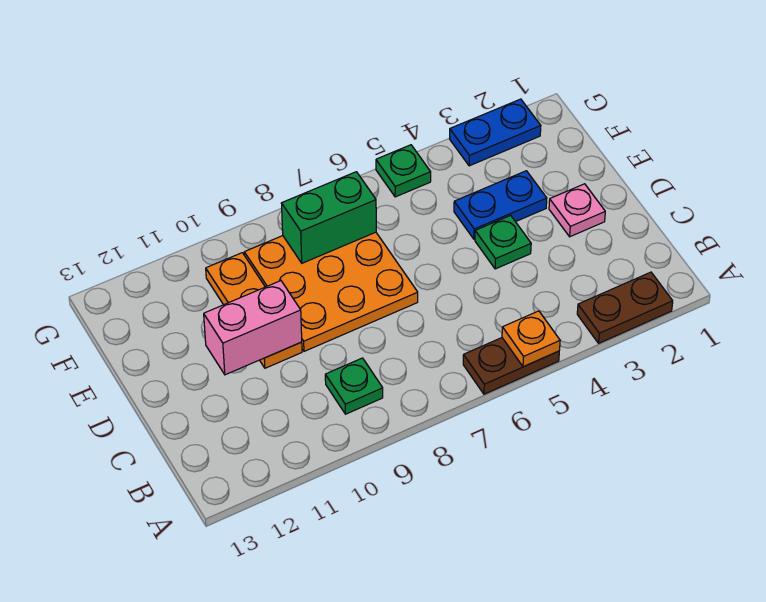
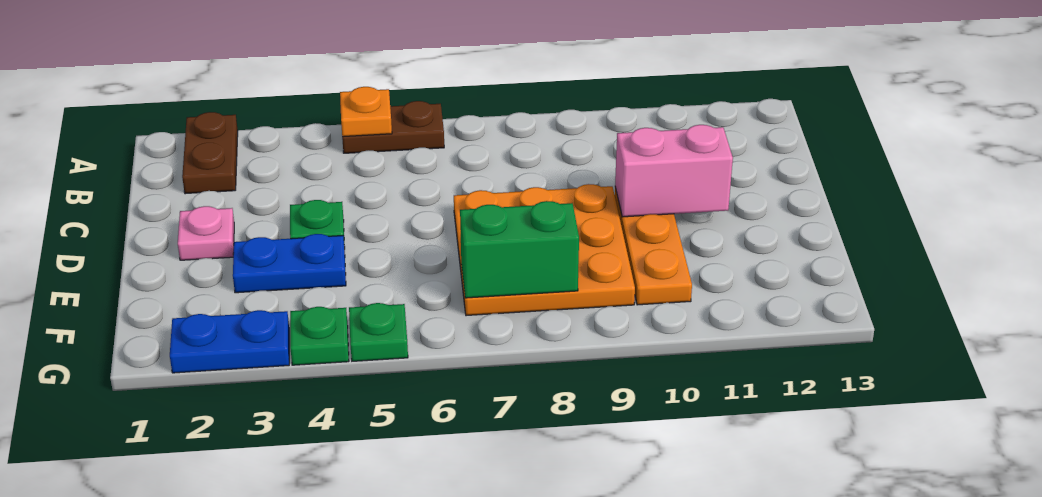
brown plate A2:A3 level 1 -> brown plate A2:B2 level 1
green plate B9 level 1 -> green plate G4 level 1

